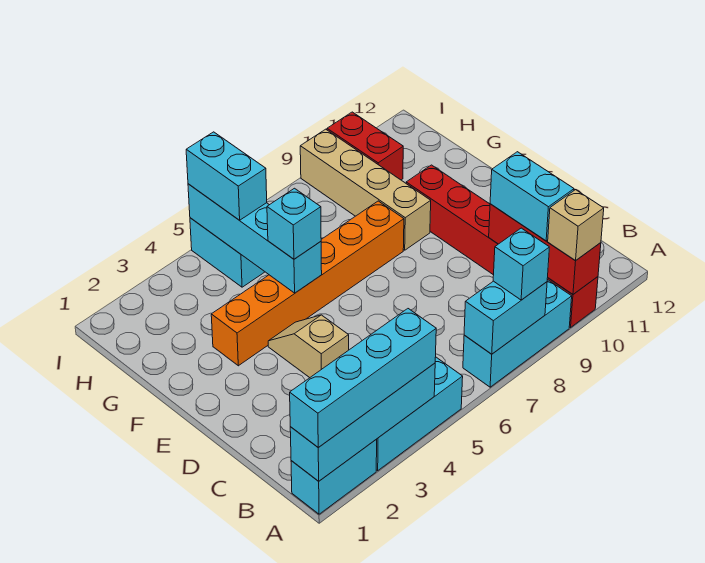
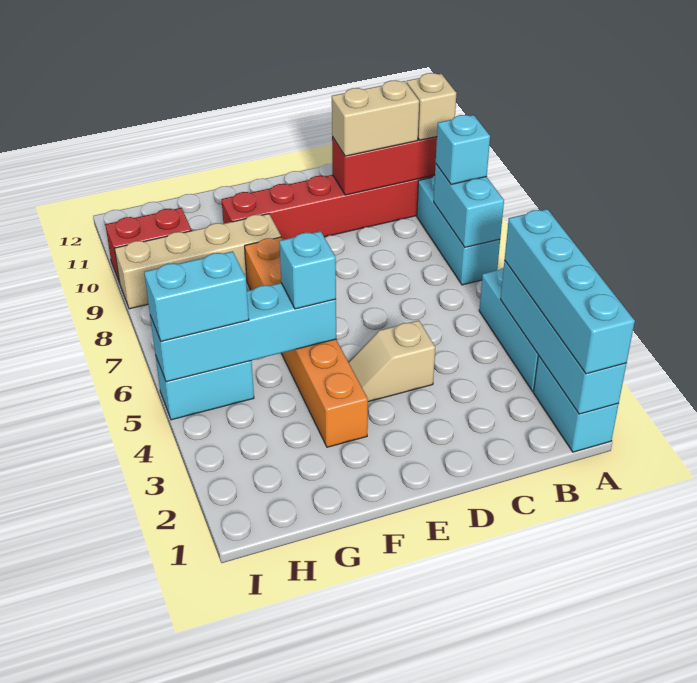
cyan brick B10:C10 level 3 -> tan brick B10:C10 level 3

